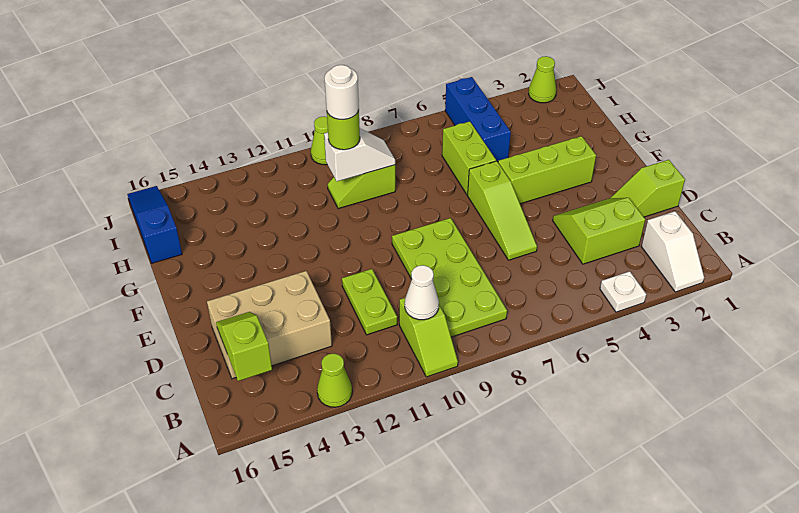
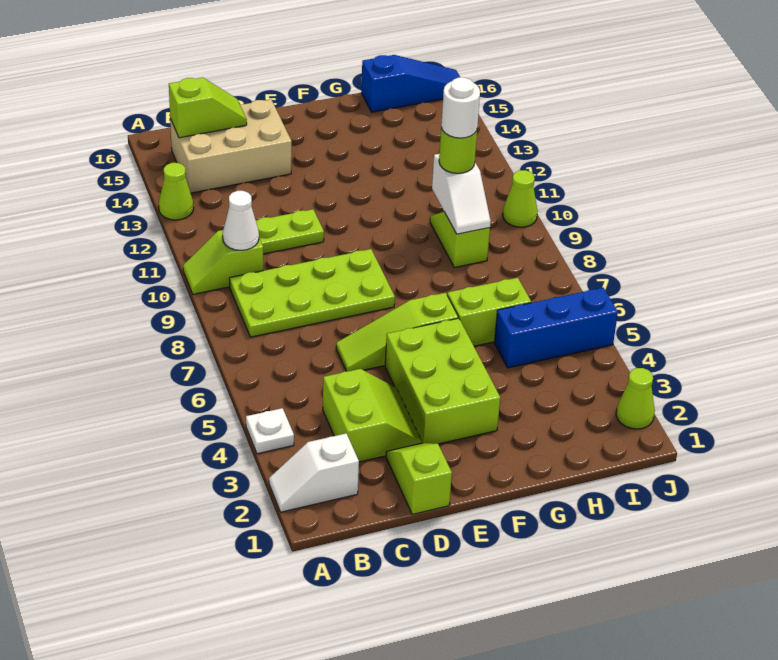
tan brick C13:D15 level 1 -> tan brick B14:D15 level 1
lime brick F3:F5 level 1 -> lime brick E3:F5 level 1

